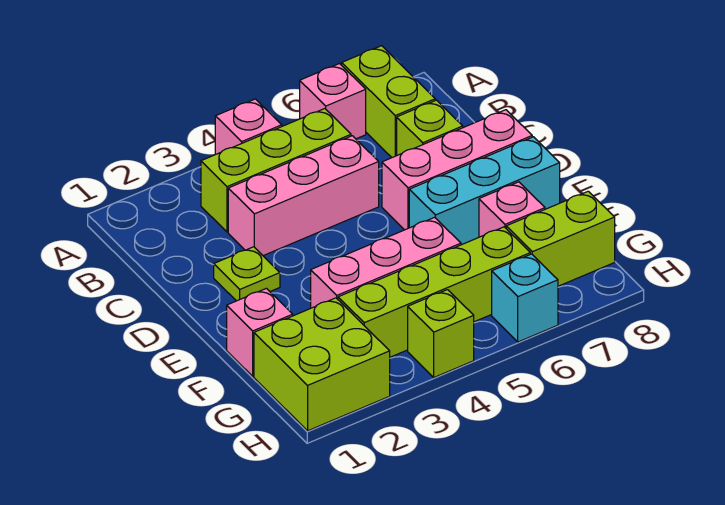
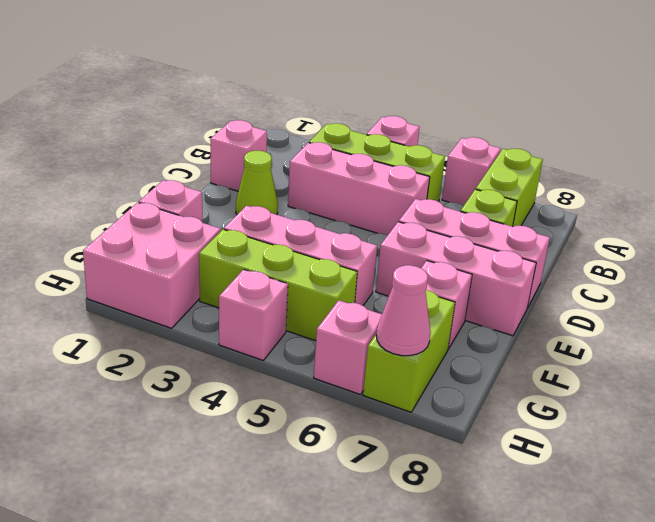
none -> pink brick C1 level 1
lime plate D2 level 1 -> lime cone D2 level 1
cyan brick E6:E8 level 1 -> pink brick E6:E8 level 1
lime brick G1:H2 level 1 -> pink brick G1:H2 level 1
lime brick G3:G6 level 1 -> lime brick G3:G5 level 1
lime brick G7:G8 level 1 -> lime brick G7:H7 level 1
lime brick H4 level 1 -> pink brick H4 level 1
cyan brick H6 level 1 -> pink brick H6 level 1
none -> pink cone H7 level 2

